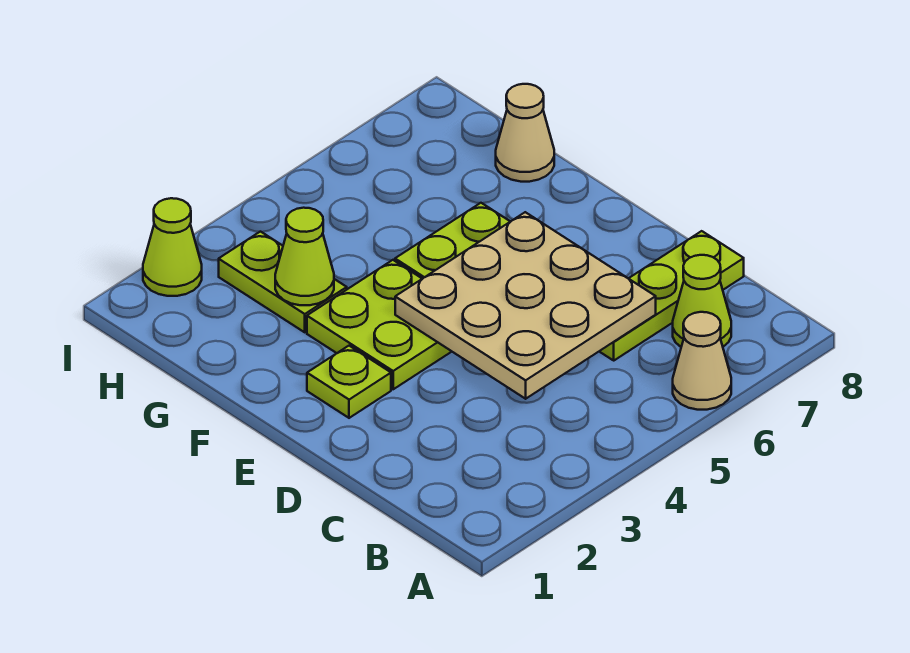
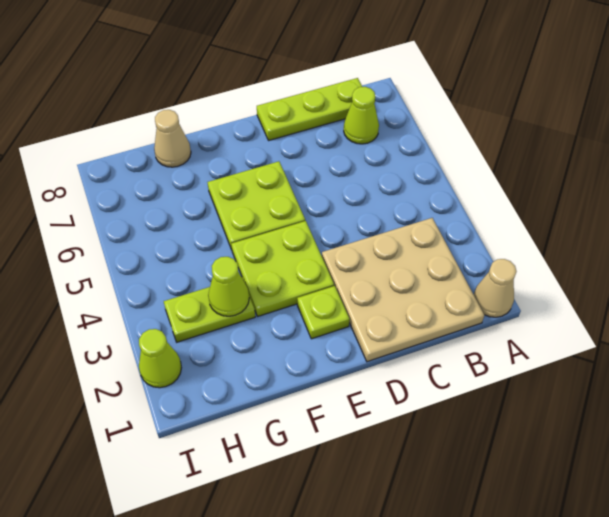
tan cone A6 level 1 -> tan cone A1 level 1
tan plate C4:E6 level 2 -> tan plate B1:D3 level 1
lime plate C6:C8 level 1 -> lime plate B8:D8 level 1

